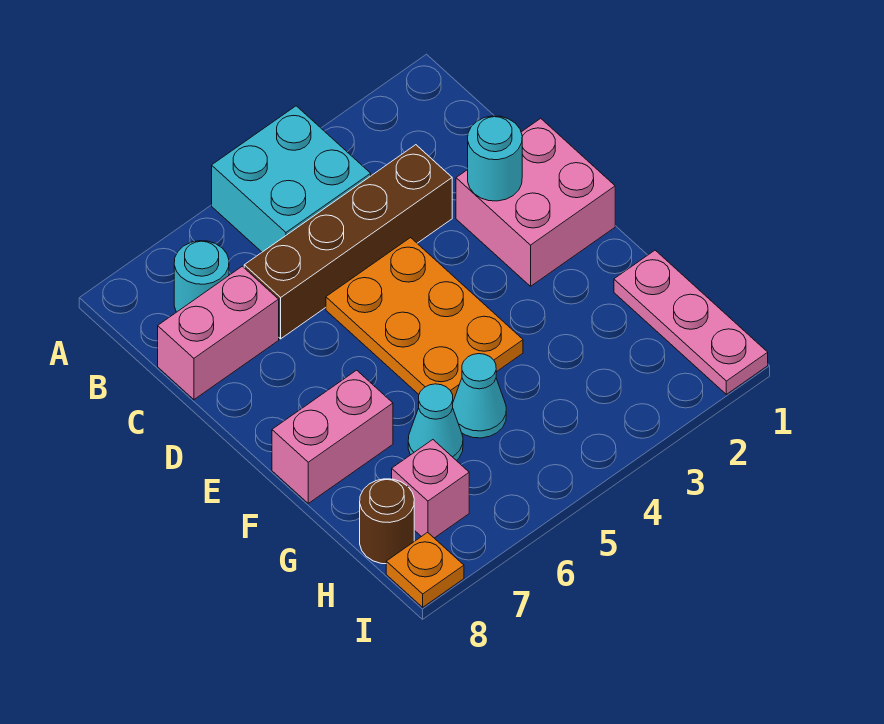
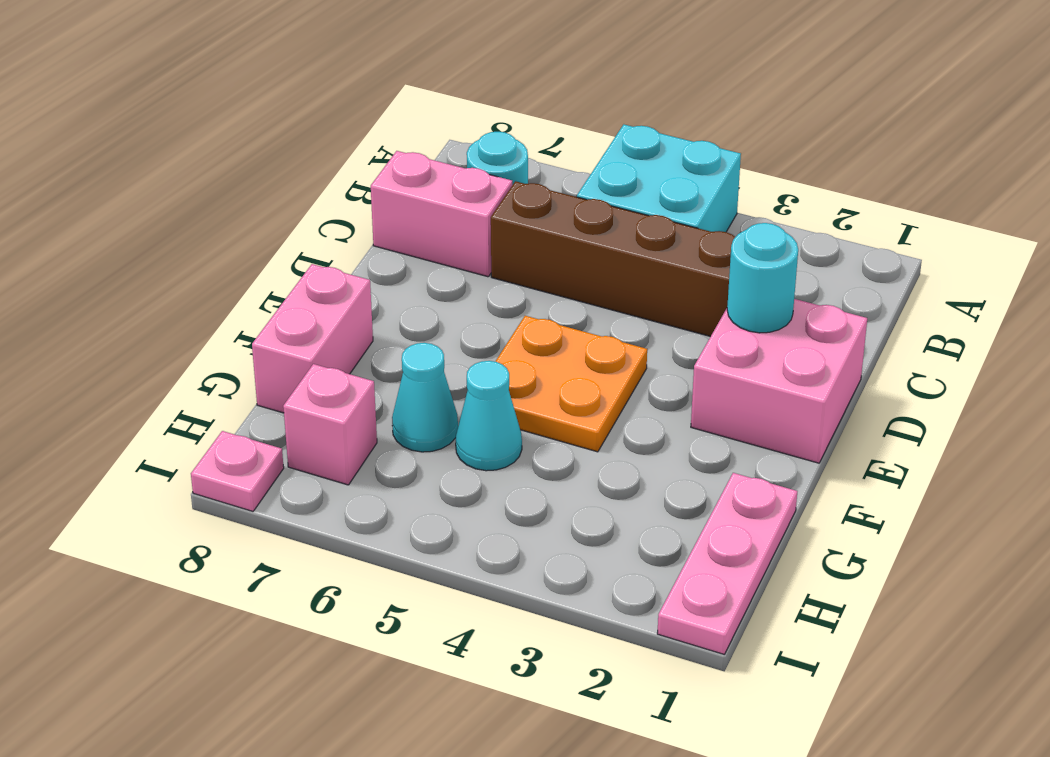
orange plate D4:F5 level 1 -> orange plate E4:F5 level 1
pink brick F7:F8 level 1 -> pink brick F8:G8 level 1
brown round brick H8 level 1 -> none
orange plate I8 level 1 -> pink plate I8 level 1

